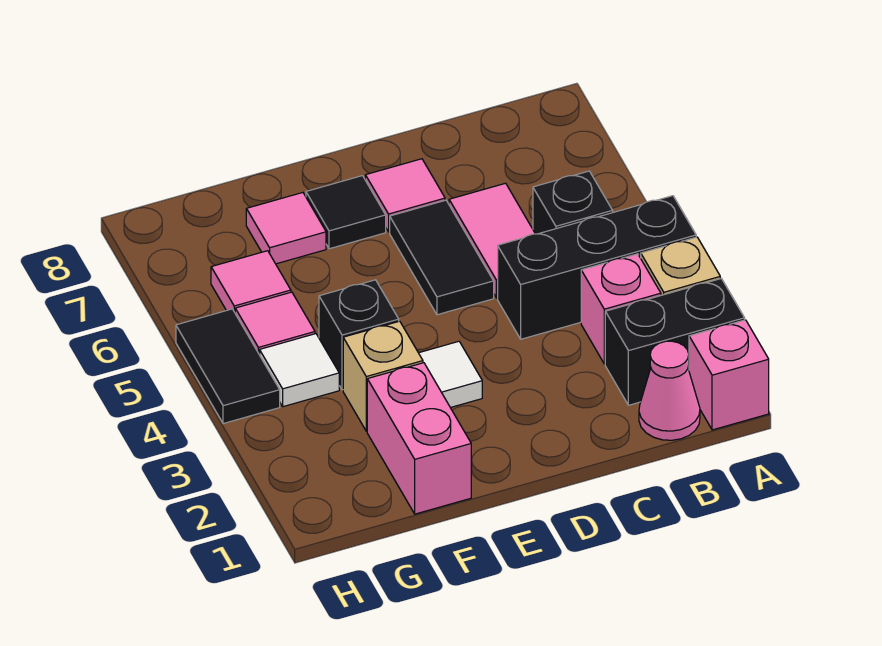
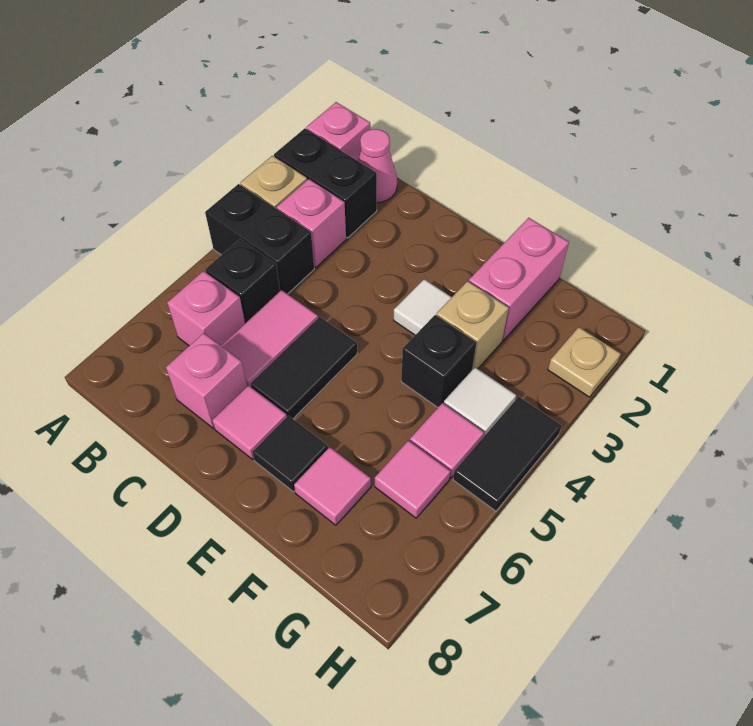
black brick A4:C4 level 1 -> black brick A4:B4 level 1
none -> pink brick B6 level 1
none -> pink brick C7 level 1
none -> tan plate H2 level 1

